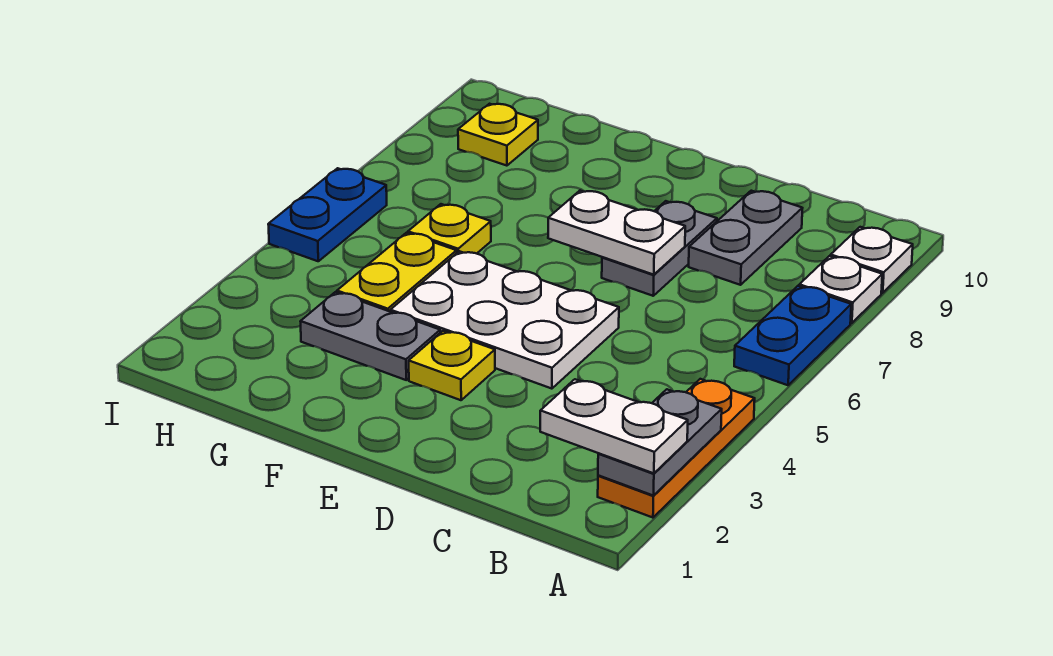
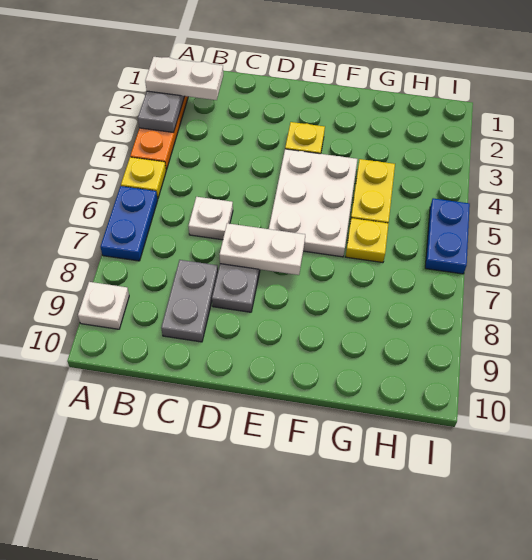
white plate A8 level 1 -> white plate C6 level 1
white plate D4:F5 level 1 -> white plate E4:F6 level 1
grey plate F3:G3 level 1 -> none
yellow plate H9 level 1 -> yellow plate A5 level 1

